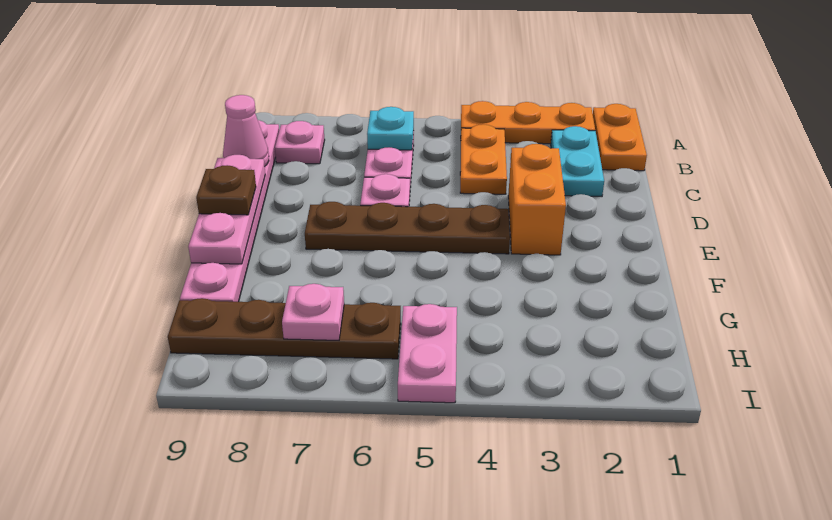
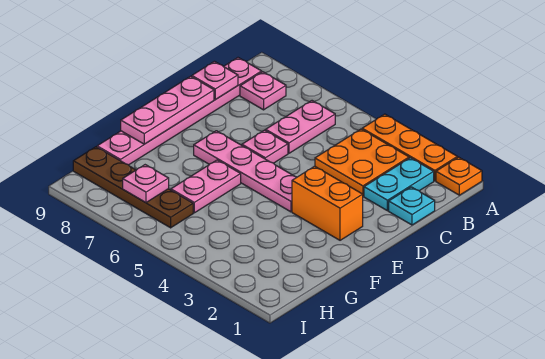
orange plate A1:B1 level 1 -> orange plate A1 level 1
orange plate B4:C4 level 1 -> orange plate B3:C4 level 1
cyan plate B6 level 2 -> cyan plate C1 level 1
pink cone C9 level 2 -> pink plate C9 level 2
orange brick D3:E3 level 1 -> orange brick E2:E3 level 1
brown plate E4:E7 level 1 -> pink plate E4:E7 level 1
brown plate E9 level 3 -> none
pink plate H5:I5 level 1 -> pink plate F6:G6 level 1

